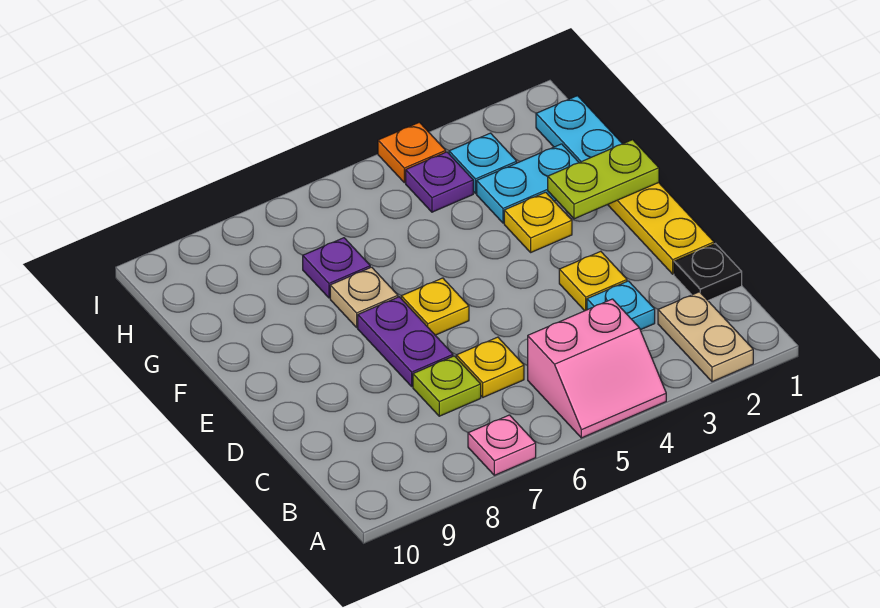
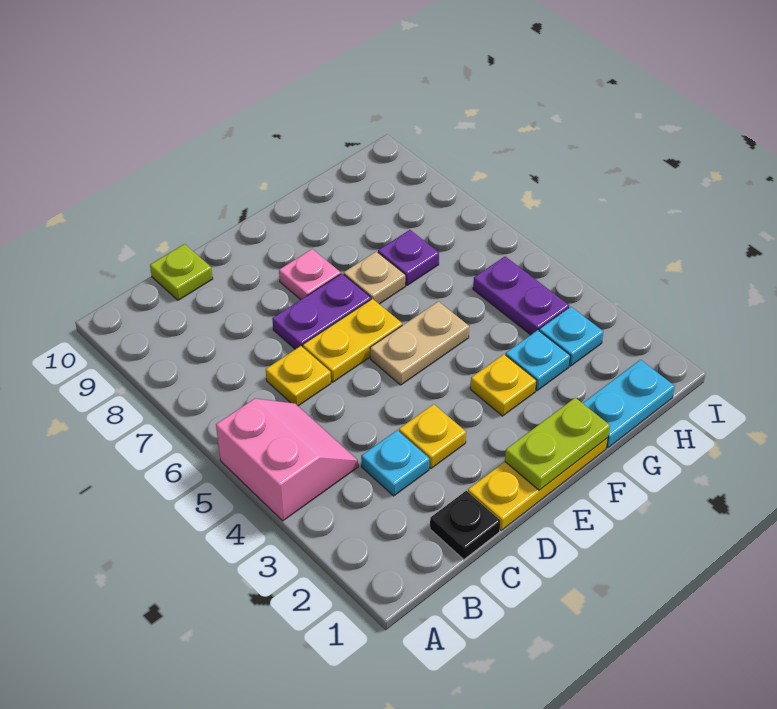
tan plate A2:B2 level 1 -> tan plate E5:F5 level 1
pink slope A4:B5 level 1 top B -> pink slope A4:B5 level 1 top A
pink plate A7 level 1 -> pink plate E8 level 1
lime plate C7 level 1 -> lime plate C10 level 1
yellow plate E6 level 1 -> yellow plate D6:E6 level 1
lime plate F1:F2 level 2 -> lime plate E1:F1 level 2
cyan plate G2:G3 level 1 -> cyan plate G3 level 1
purple plate H4 level 1 -> purple plate H4:H5 level 1
orange plate I4 level 1 -> none

